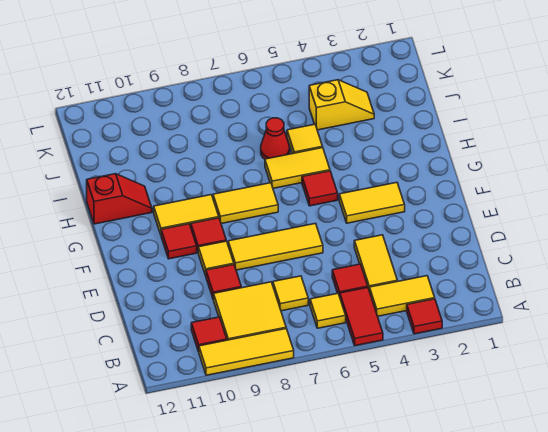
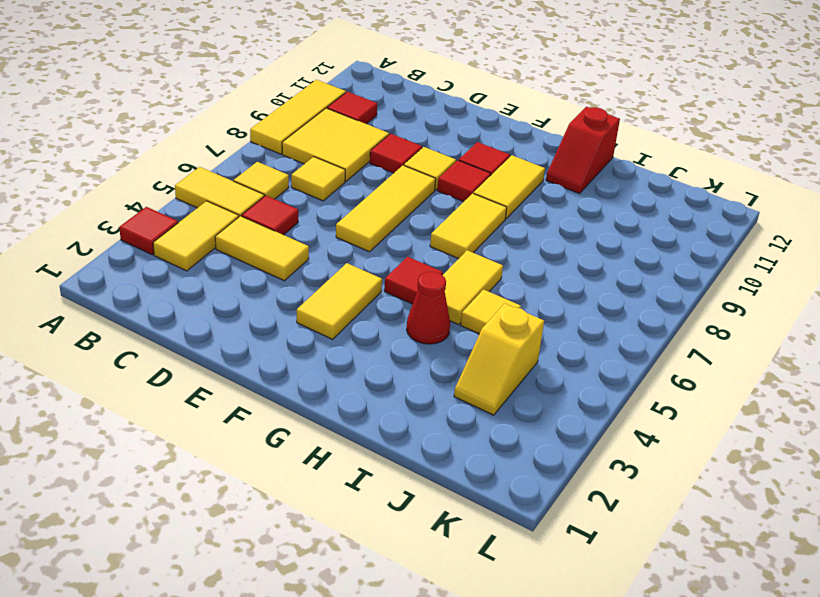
red tile A5:B5 level 1 -> yellow tile A5:B5 level 1
red cone I6 level 1 -> red cone H4 level 1

